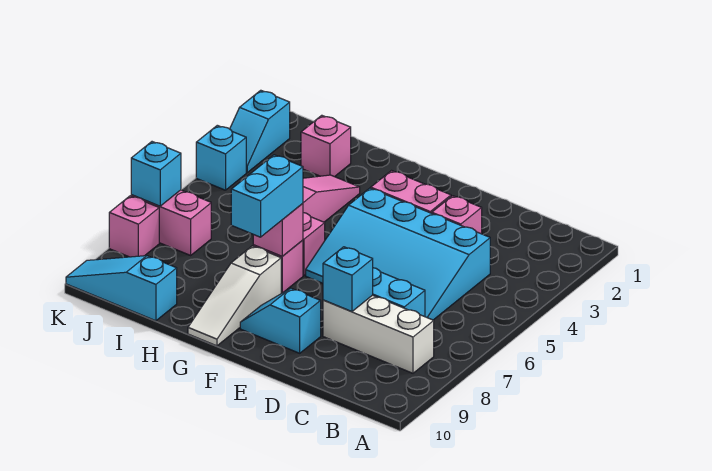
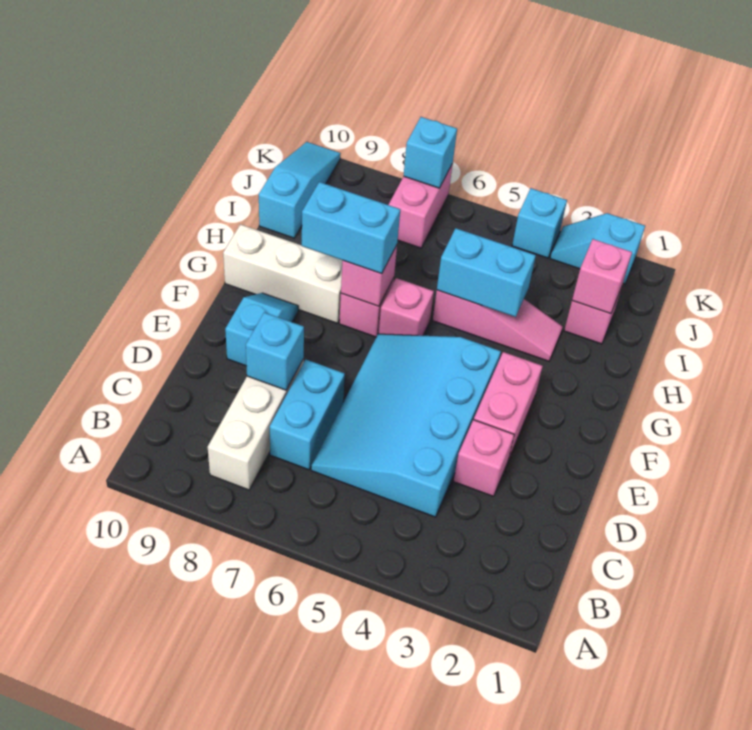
white slope G8:G10 level 1 top 8 -> white brick G8:G10 level 1
none -> cyan brick H4:H5 level 2
pink brick K8 level 1 -> pink brick I2 level 2

